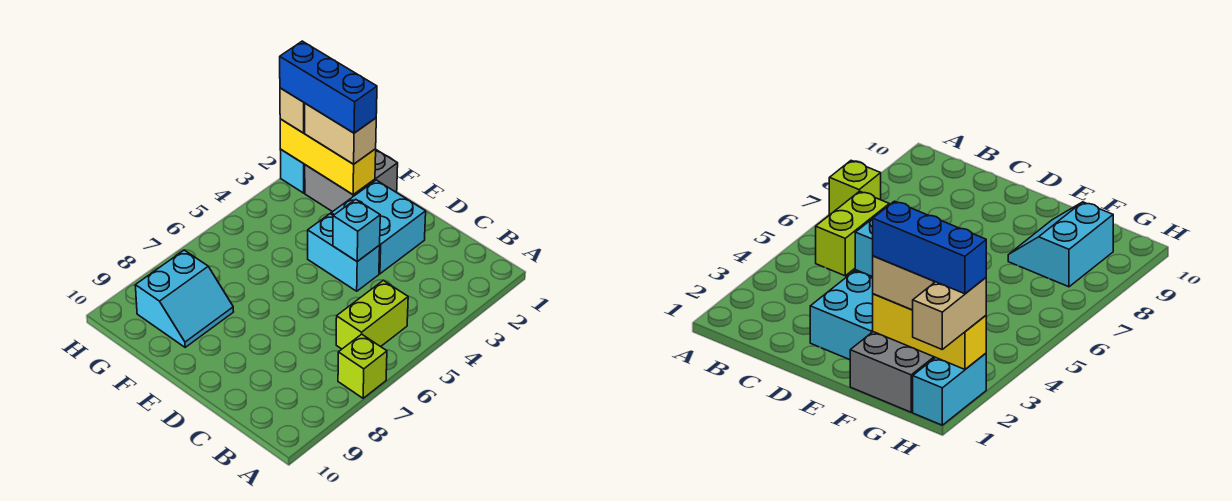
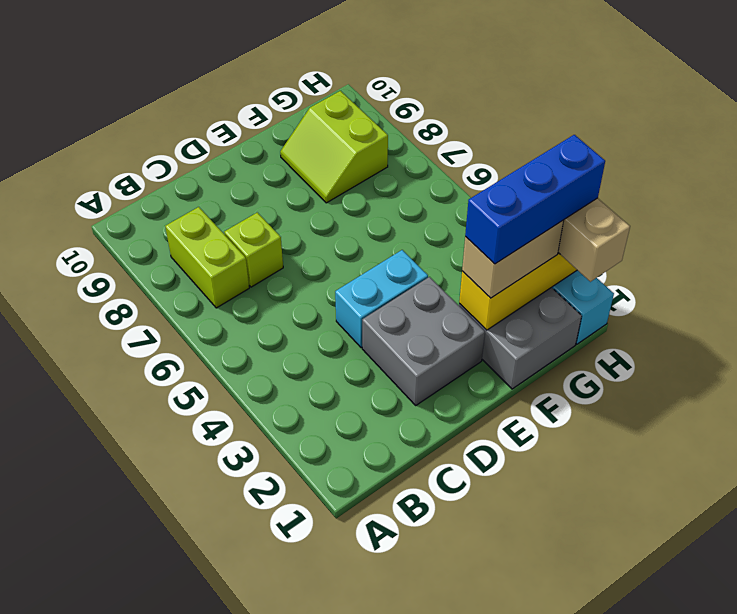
lime brick A7 level 1 -> lime brick C7 level 1
lime brick B5:B6 level 1 -> lime brick B7:B8 level 1
cyan brick D2:E3 level 1 -> grey brick D2:E3 level 1
cyan brick D4 level 2 -> none
cyan slope F8:G9 level 1 top G -> lime slope F8:G9 level 1 top G

